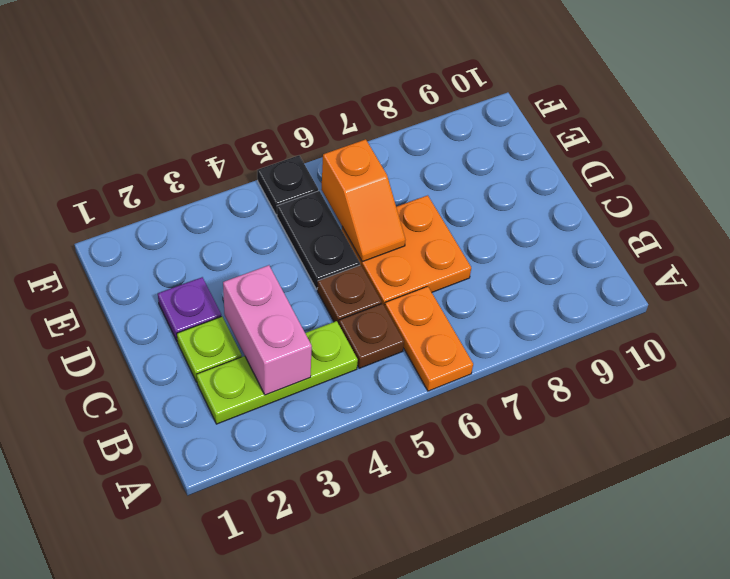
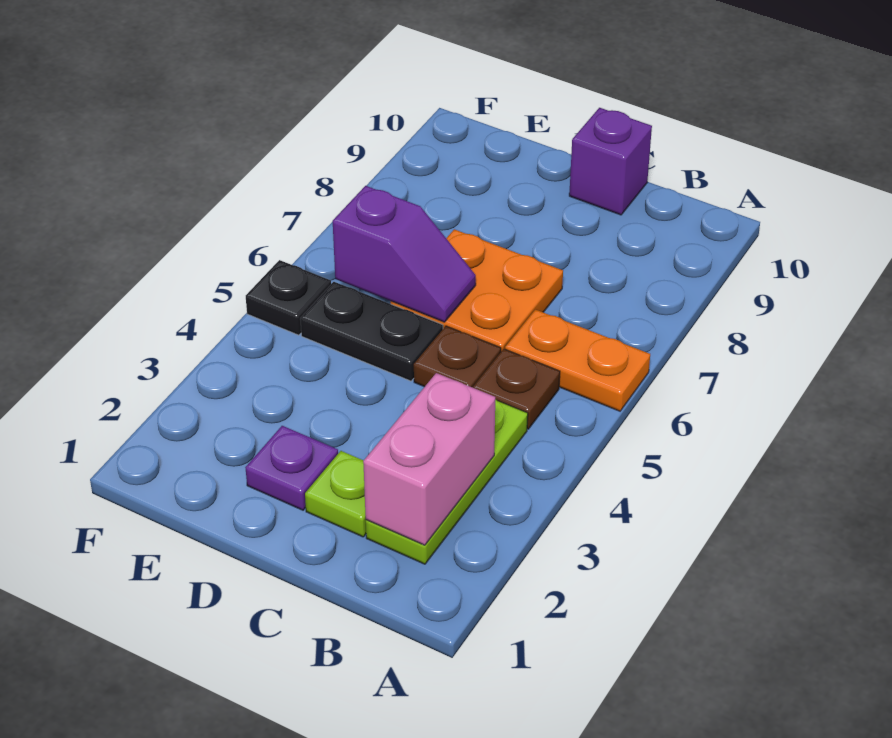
pink brick B3:C3 level 2 -> pink brick B2:B3 level 2
none -> purple brick C10 level 1
orange slope D6:E6 level 2 top E -> purple slope D6:E6 level 2 top E

